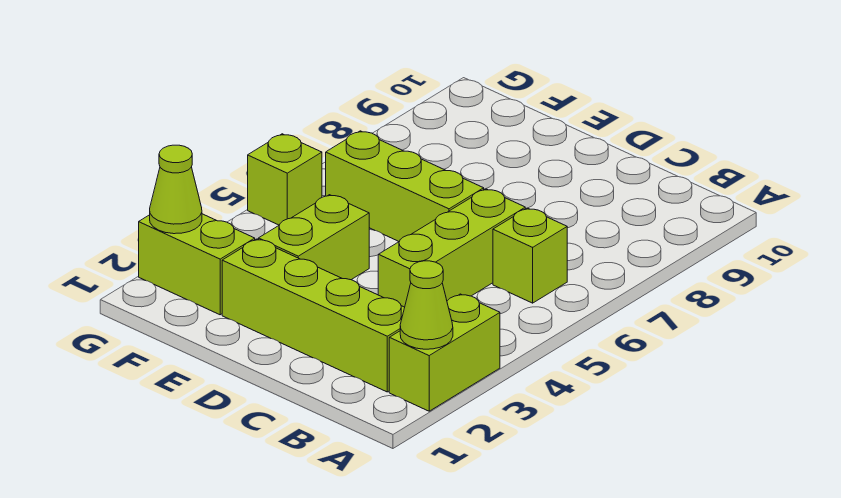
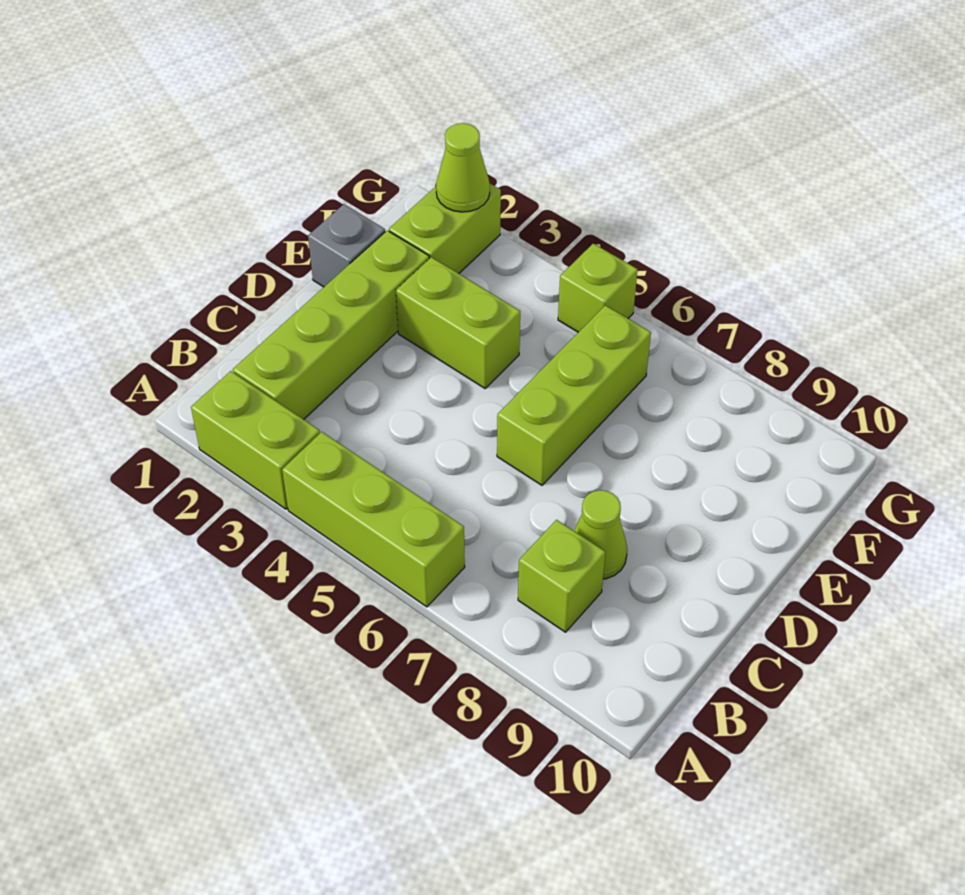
lime cone A2 level 2 -> lime cone C8 level 1
lime brick B6 level 1 -> lime brick B8 level 1
lime brick C4:C6 level 1 -> lime brick A4:A6 level 1
none -> grey brick E1 level 1

